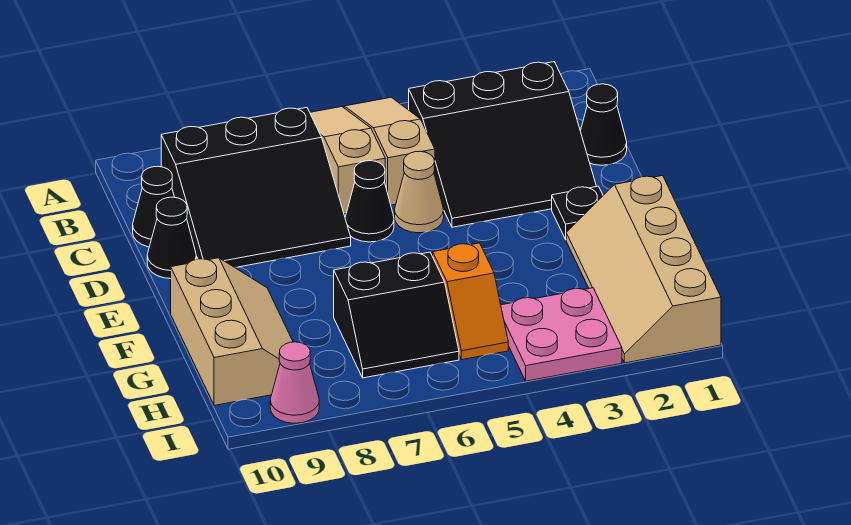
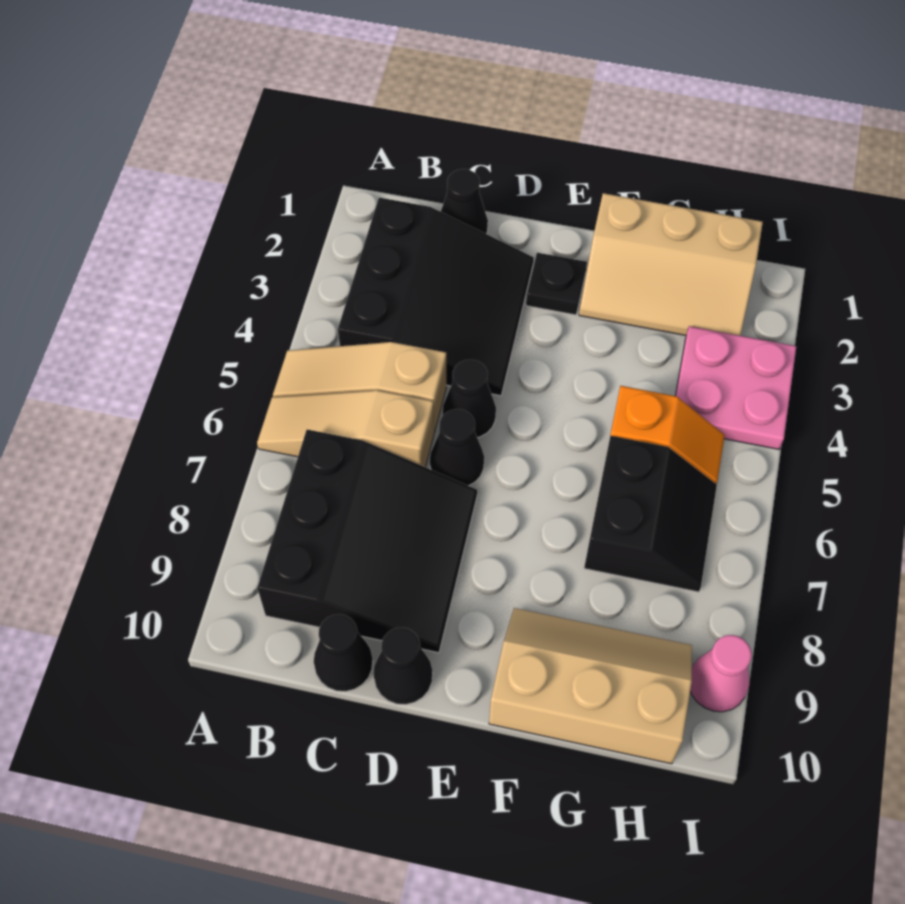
tan cone D5 level 1 -> black cone D5 level 1
tan slope F1:I2 level 1 top 1 -> tan slope F1:H2 level 1 top 1

